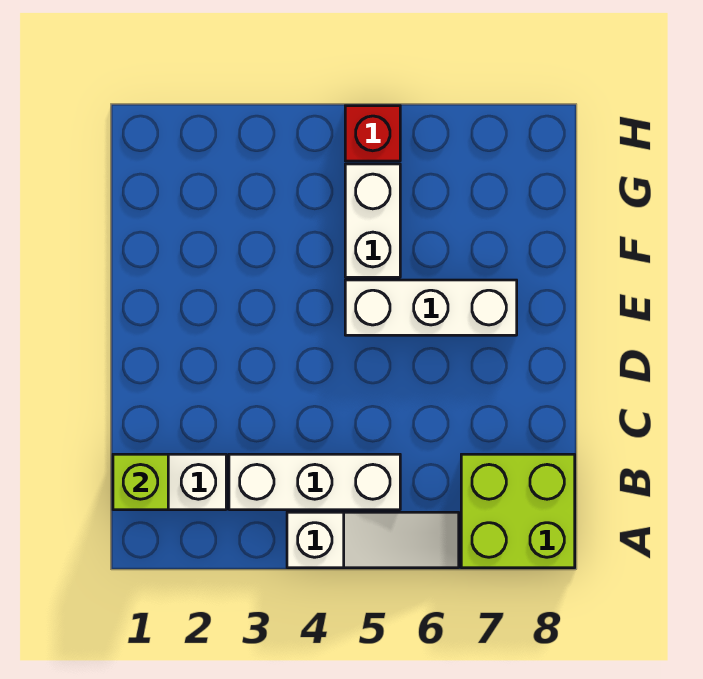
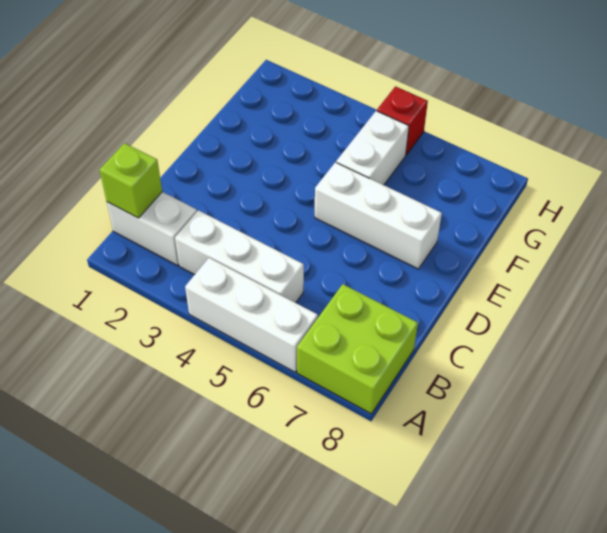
white slope A4:A6 level 1 top 4 -> white brick A4:A6 level 1

